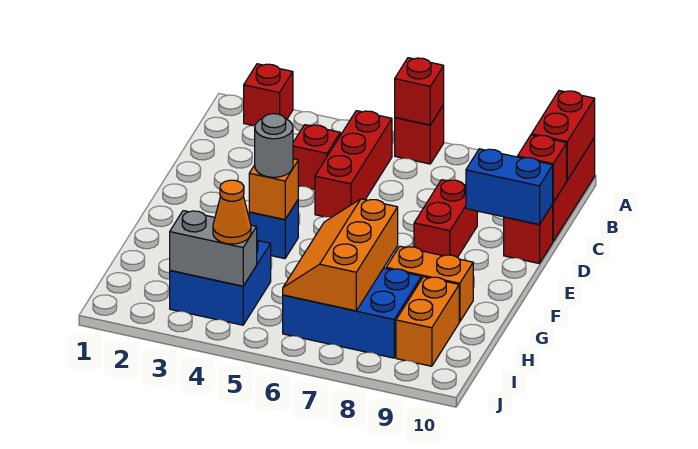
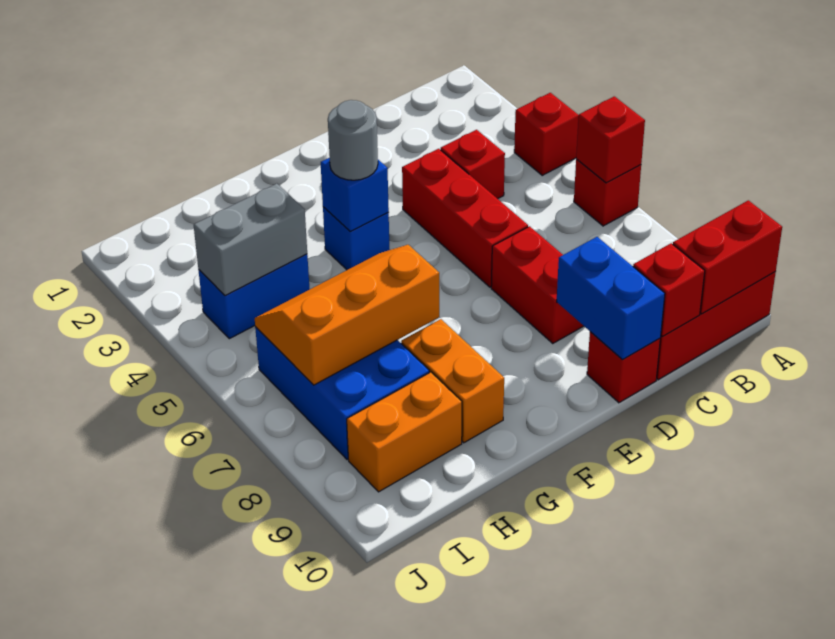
red brick A2 level 1 -> red brick A4 level 1
red brick B5:D5 level 1 -> red brick D4:D6 level 1
red brick D8:E8 level 1 -> red brick D7:D8 level 1
orange brick F4 level 2 -> blue brick F4 level 2
blue brick H3:I4 level 1 -> blue brick H4:I4 level 1
grey brick I3:I4 level 2 -> grey brick H4:I4 level 2
orange cone I4 level 3 -> none

